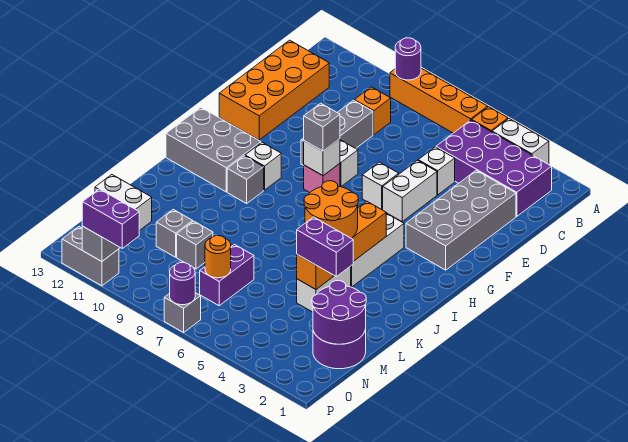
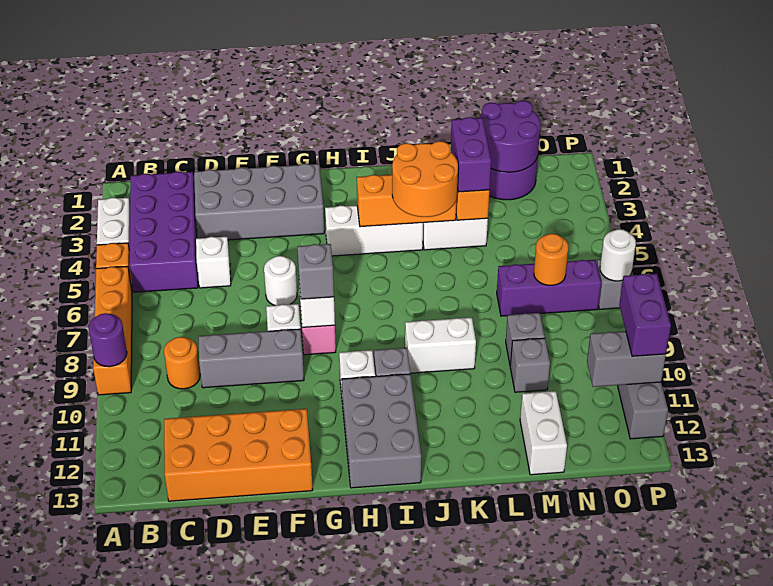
orange brick C9 level 1 -> orange round brick C9 level 1
white brick E5:F5 level 1 -> white brick J9:K9 level 1
white brick F6 level 1 -> white round brick F6 level 1
purple brick M7:N7 level 1 -> purple brick M7:O7 level 1
purple round brick P7 level 2 -> white round brick P7 level 2

